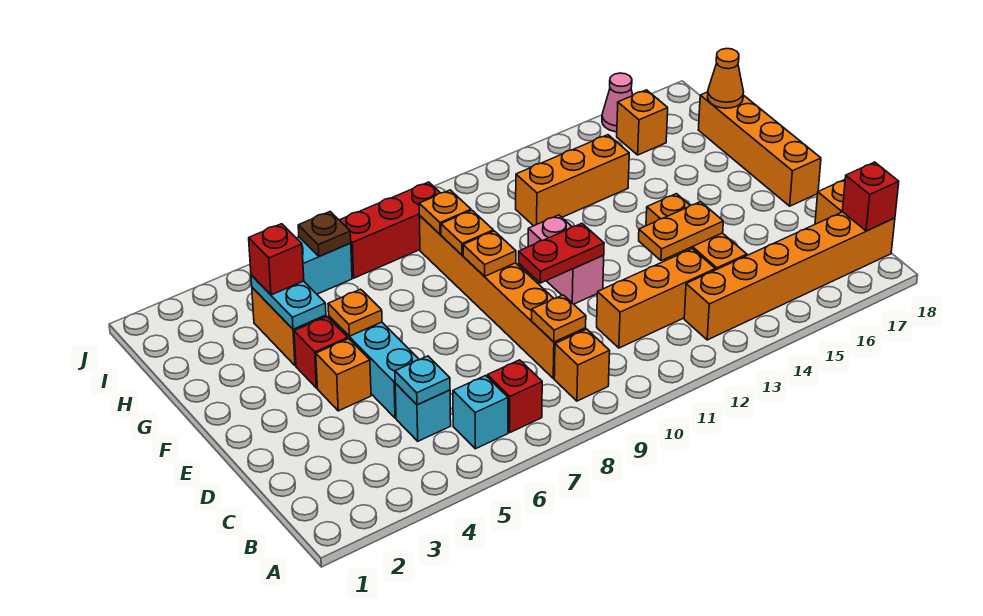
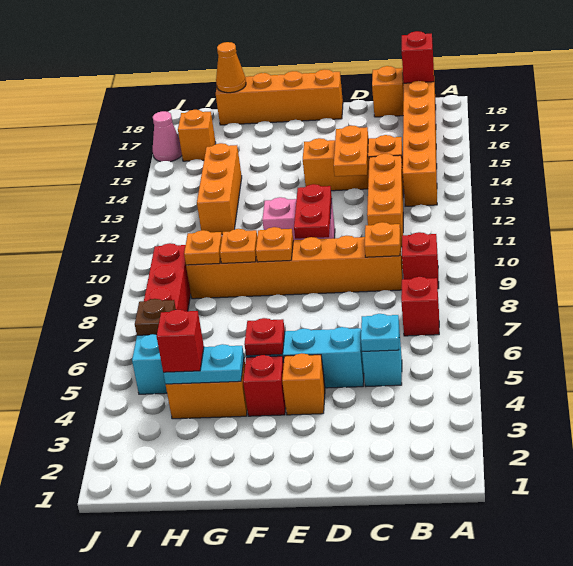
cyan brick B6 level 1 -> none
orange brick B9 level 1 -> red brick B9 level 1
orange plate F5 level 2 -> red plate F5 level 2

